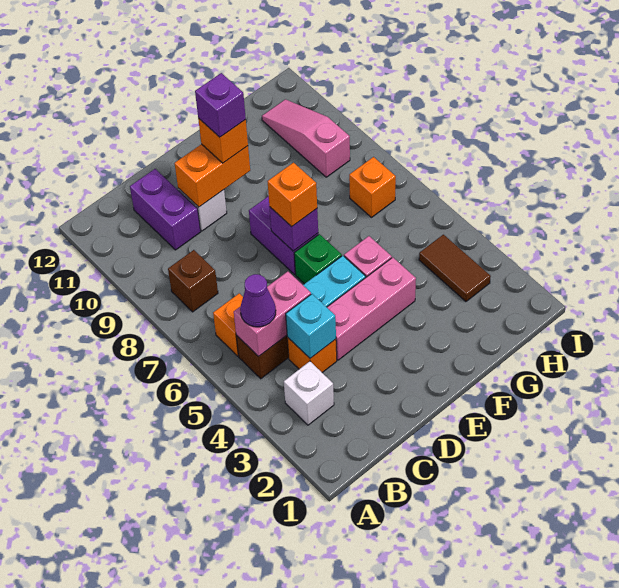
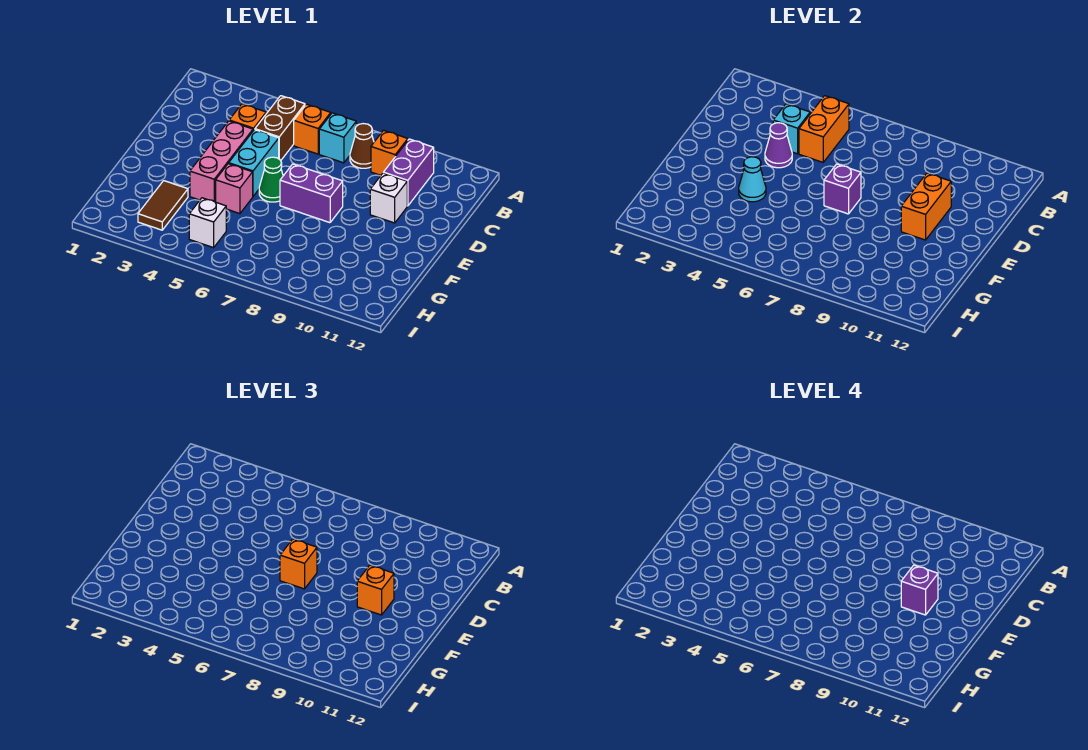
white brick B3 level 1 -> white brick H5 level 1
pink brick B5:C5 level 2 -> orange brick B5:C5 level 2
purple cone B5 level 3 -> purple cone D4 level 2
none -> cyan brick B7 level 1
brown brick B8 level 1 -> brown cone B8 level 1
purple brick C10:C11 level 1 -> purple brick B10:C10 level 1
green brick E6 level 1 -> green cone E6 level 1
none -> cyan cone F4 level 2
brown tile H3:H4 level 1 -> brown tile G3:H3 level 1
orange brick H7 level 1 -> orange brick B9 level 1
pink slope H9:H11 level 1 top 9 -> none

